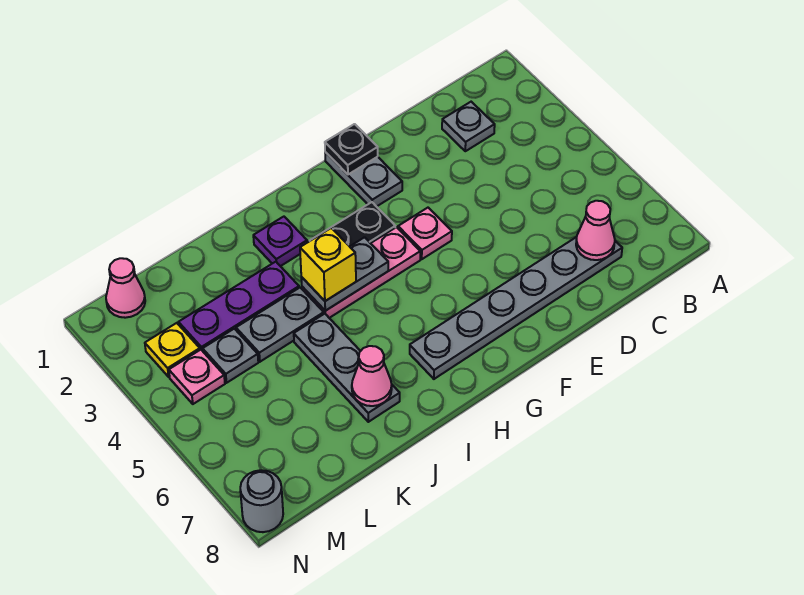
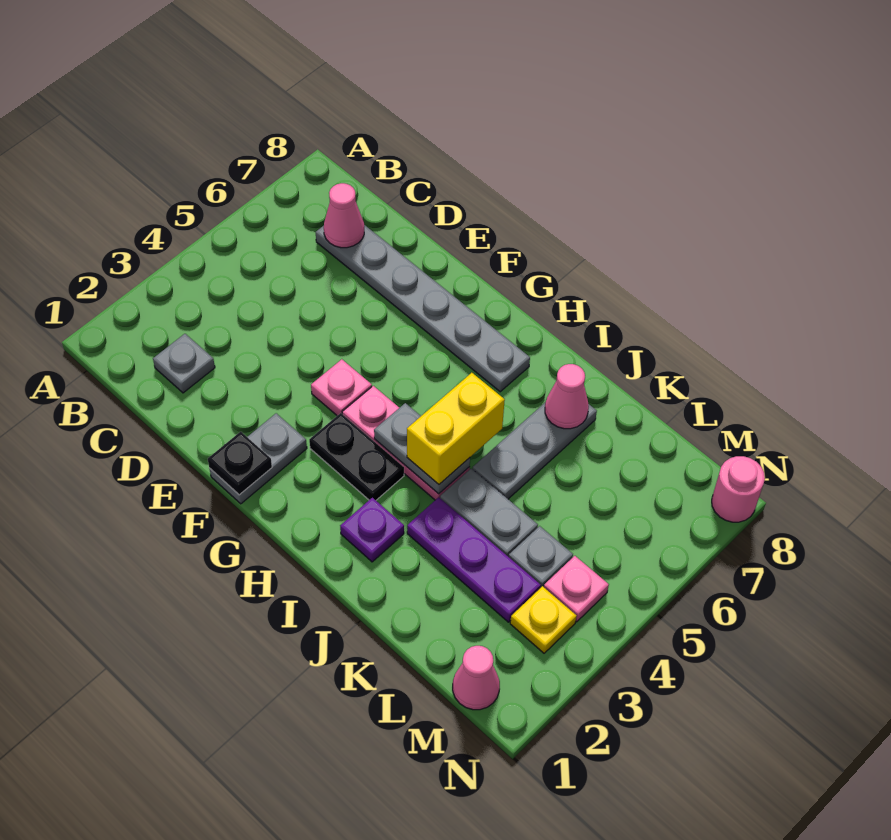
yellow brick I4 level 3 -> yellow brick I4:I5 level 3
grey round brick N8 level 1 -> pink round brick N8 level 1

